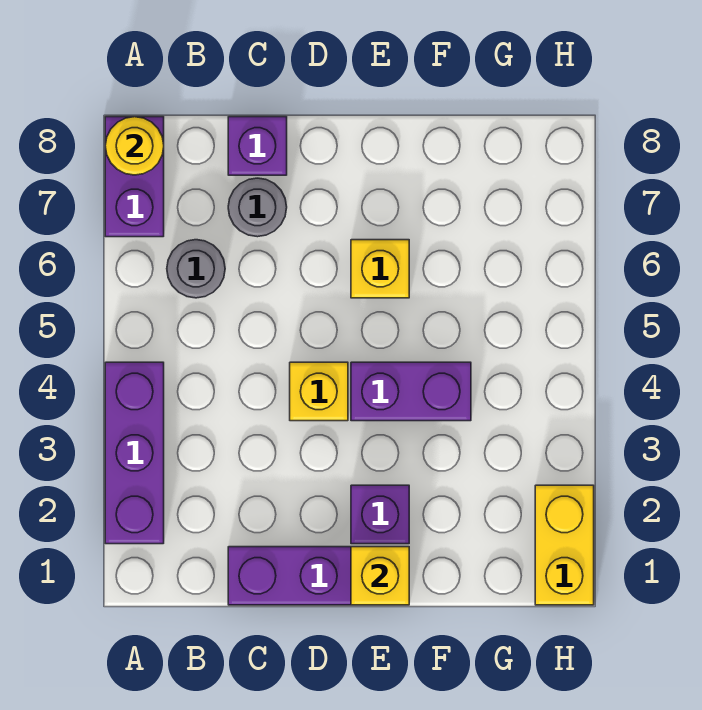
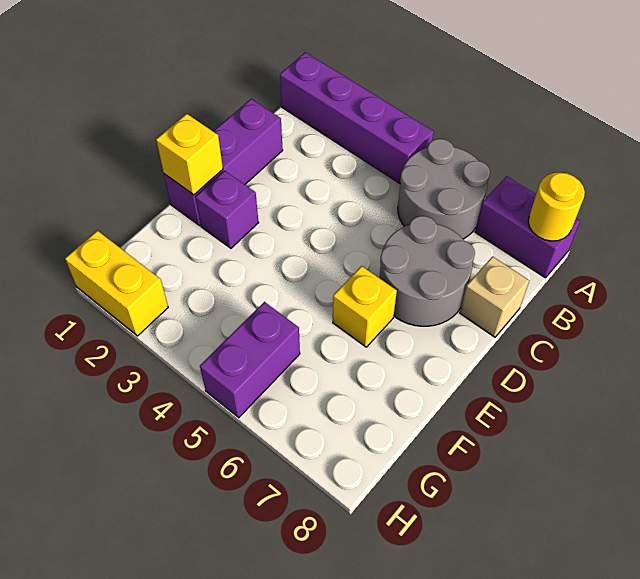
purple brick A2:A4 level 1 -> purple brick A1:A4 level 1
grey round brick B6 level 1 -> grey round brick A5:B6 level 1
grey round brick C7 level 1 -> grey round brick C6:D7 level 1
purple brick C8 level 1 -> tan brick C8 level 1
yellow brick D4 level 1 -> none
purple brick E4:F4 level 1 -> purple brick G5:H5 level 1

